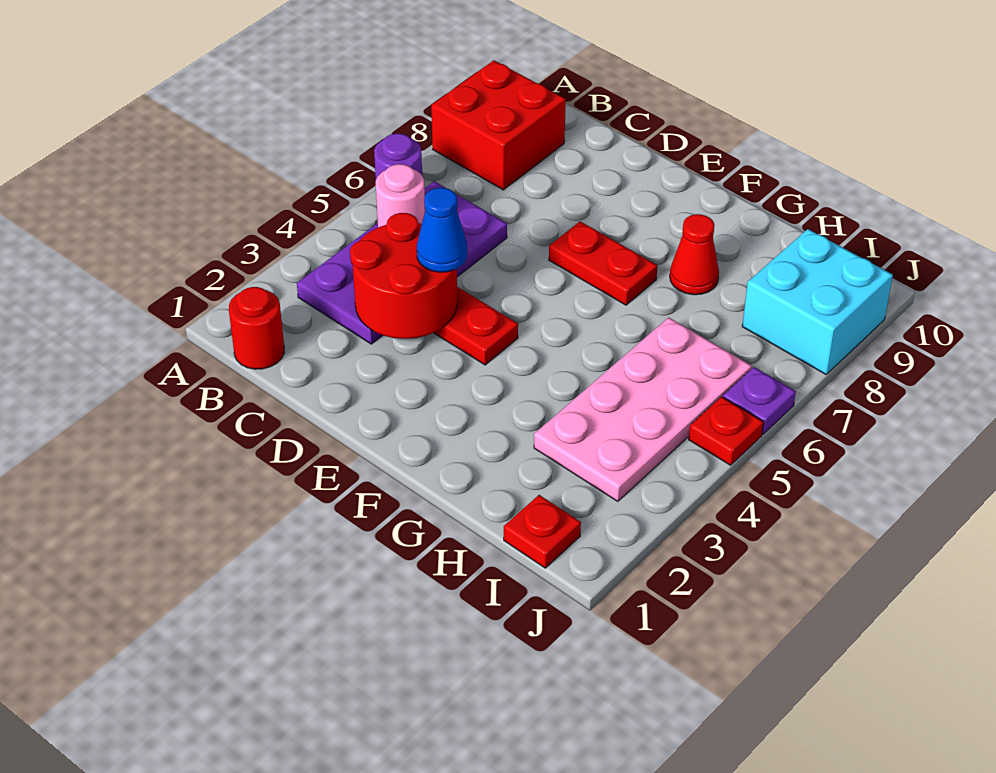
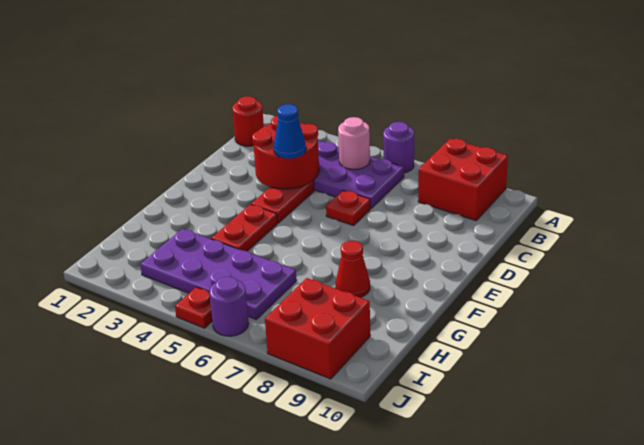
red plate E7:F7 level 1 -> red plate F4:G4 level 1
pink plate H3:I6 level 1 -> purple plate H3:I6 level 1
red plate I1 level 1 -> red plate D6 level 1
cyan brick I8:J9 level 1 -> red brick I8:J9 level 1
purple plate J6 level 1 -> purple round brick J6 level 1

